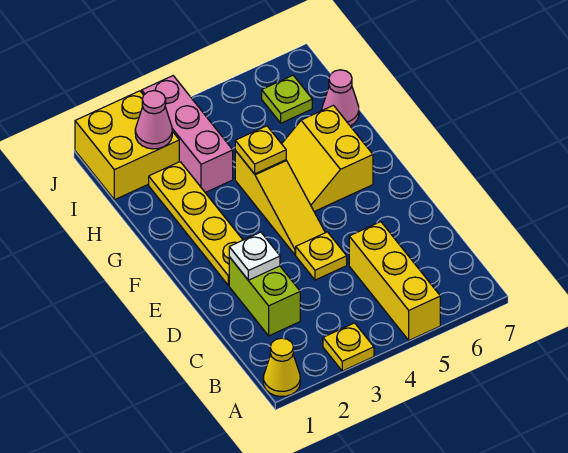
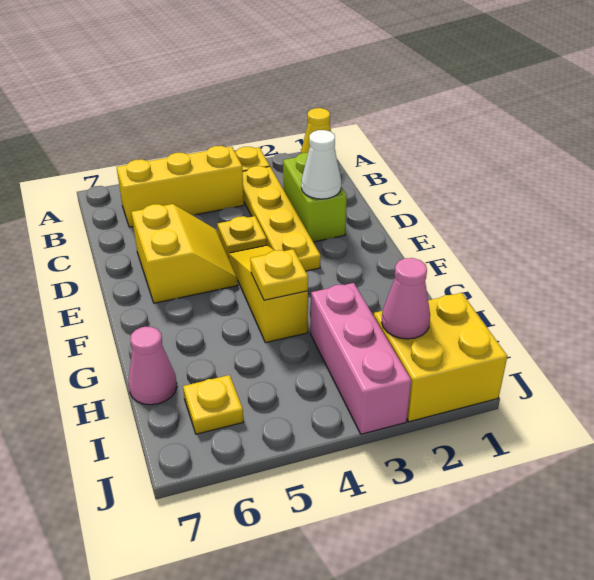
yellow brick A5:C5 level 1 -> yellow brick B4:B6 level 1
white plate D2 level 2 -> white cone D2 level 2
yellow plate E2:H2 level 1 -> yellow plate B3:E3 level 1
yellow slope F5:G6 level 1 top 6 -> yellow slope D5:E6 level 1 top 6
lime plate I6 level 1 -> yellow plate I6 level 1

